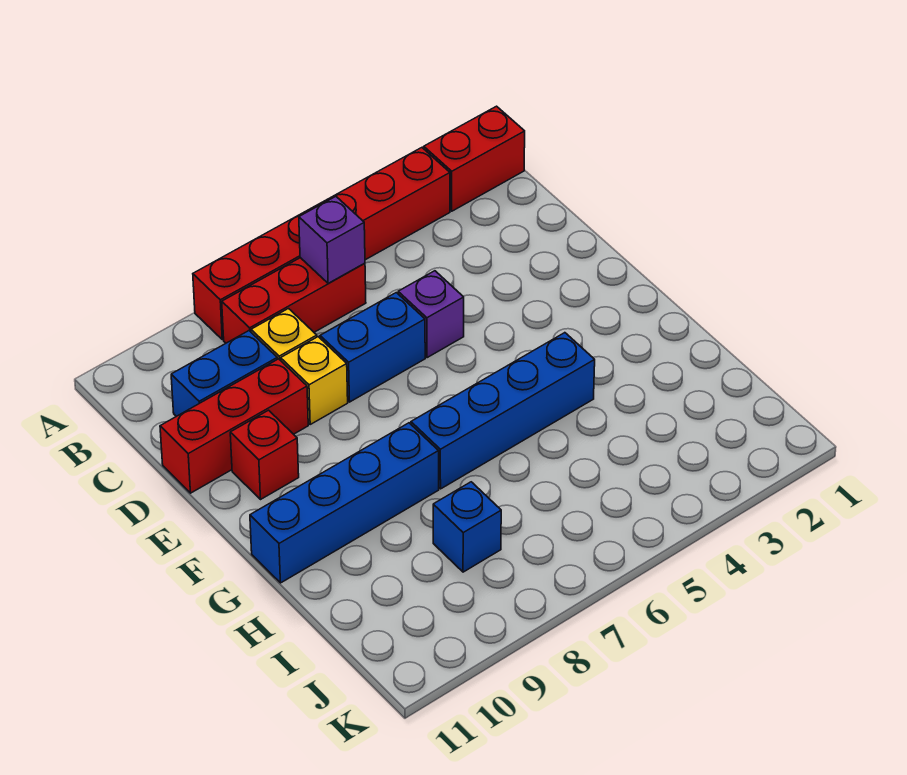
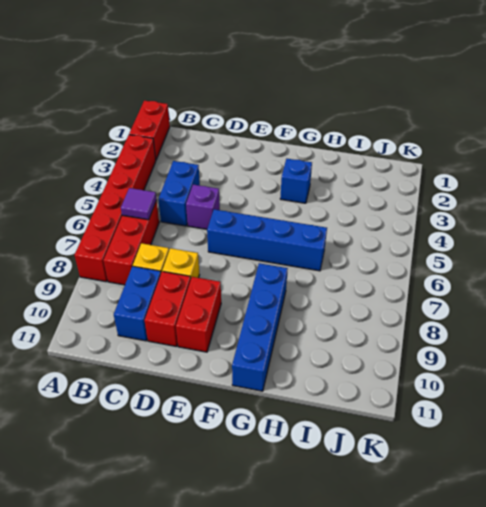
purple brick B6 level 2 -> purple tile B6 level 2
blue brick D6:D7 level 1 -> blue brick C4:C5 level 1
red brick D9:D11 level 1 -> red brick D9:D10 level 1
red brick E10 level 1 -> red brick E9:E10 level 1
blue brick G4:G7 level 1 -> blue brick E6:H6 level 1
blue brick I8 level 1 -> blue brick G3 level 1

